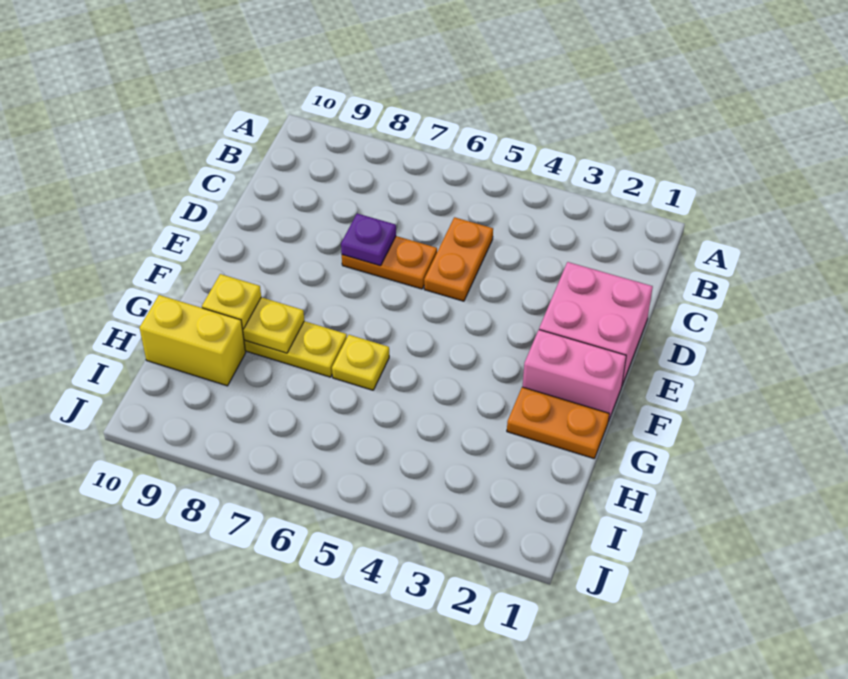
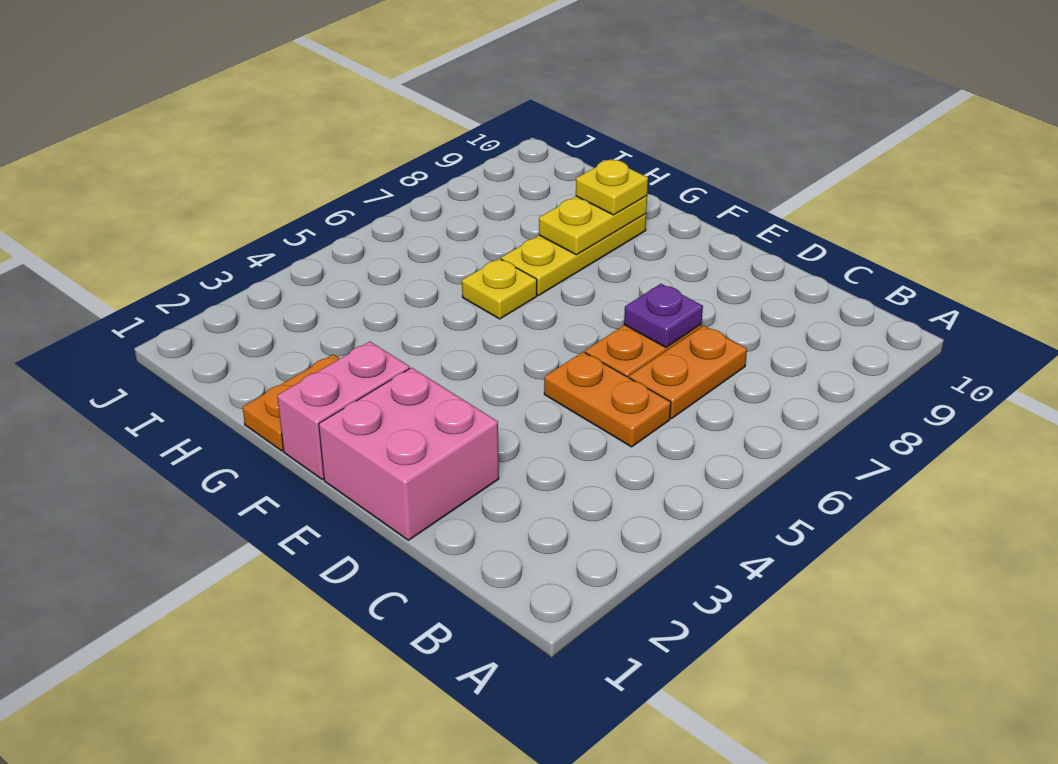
none -> orange plate C6:C7 level 1
yellow brick H9:H10 level 1 -> none

